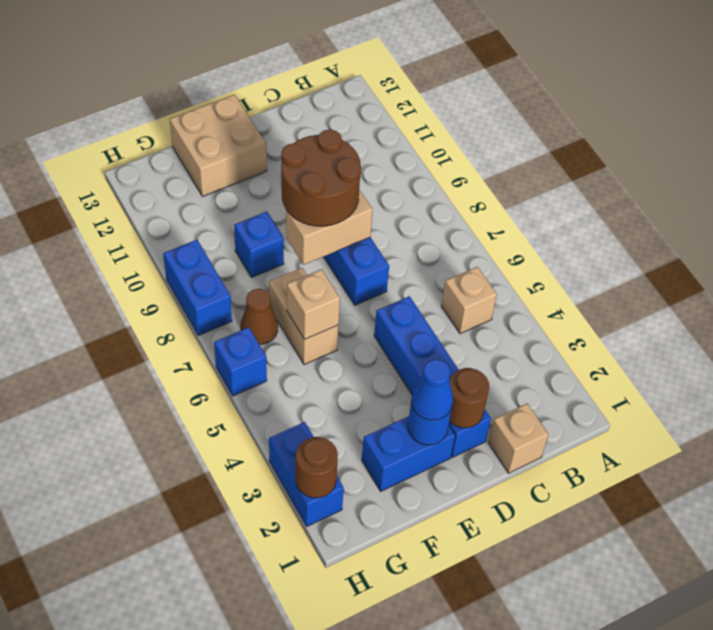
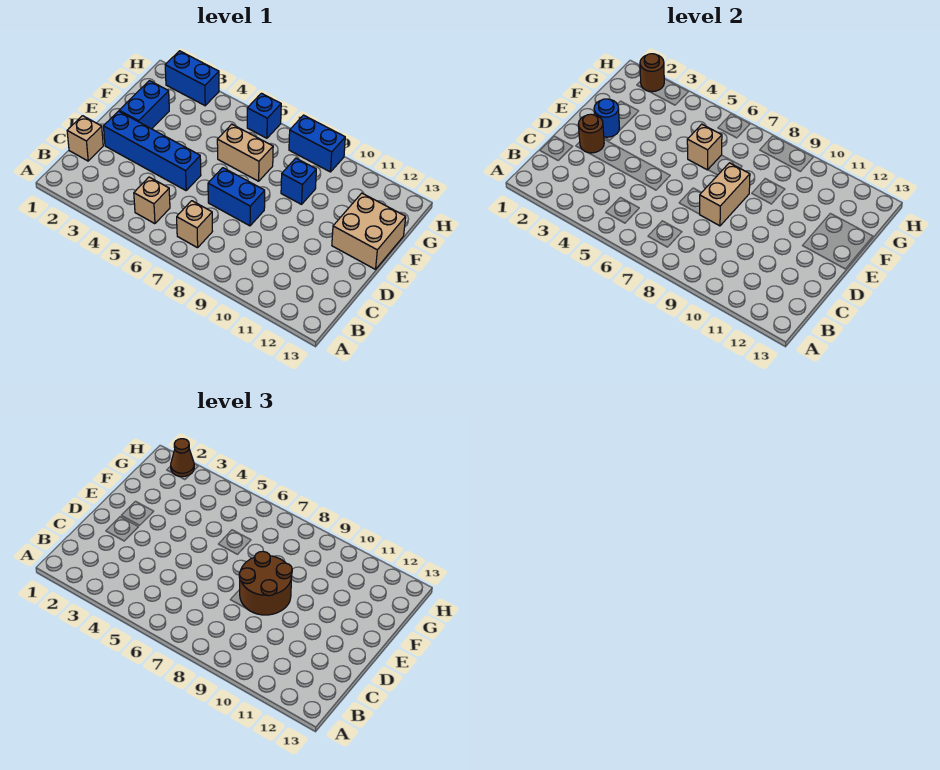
none -> tan brick B7 level 1
blue cone E2 level 3 -> none
brown cone G7 level 1 -> brown cone H2 level 3

